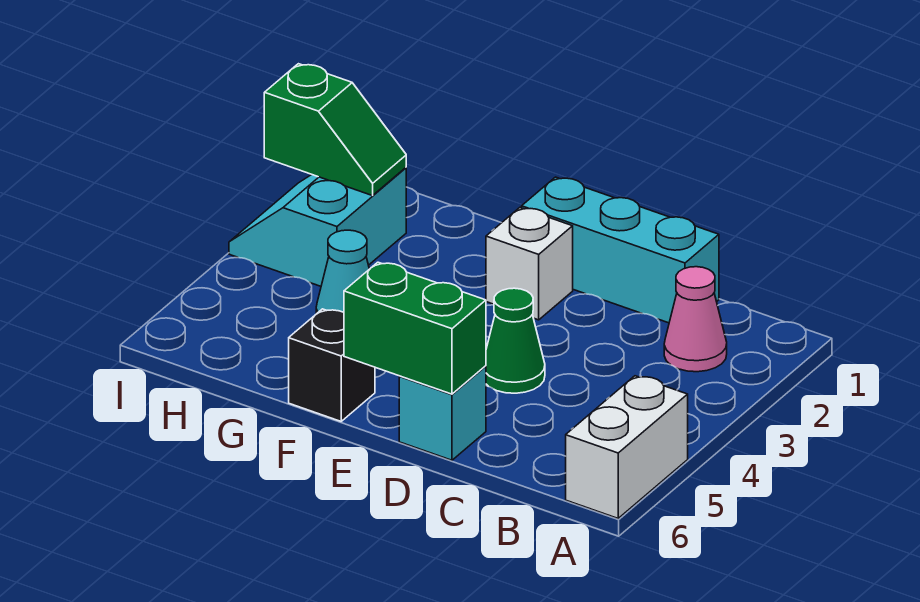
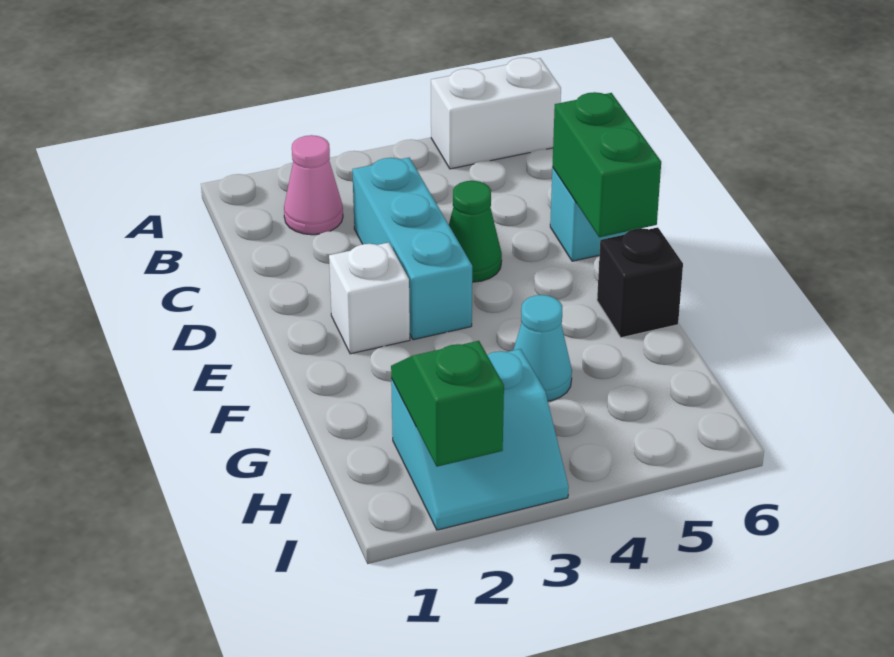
cyan brick C1:E1 level 1 -> cyan brick C3:E3 level 1

